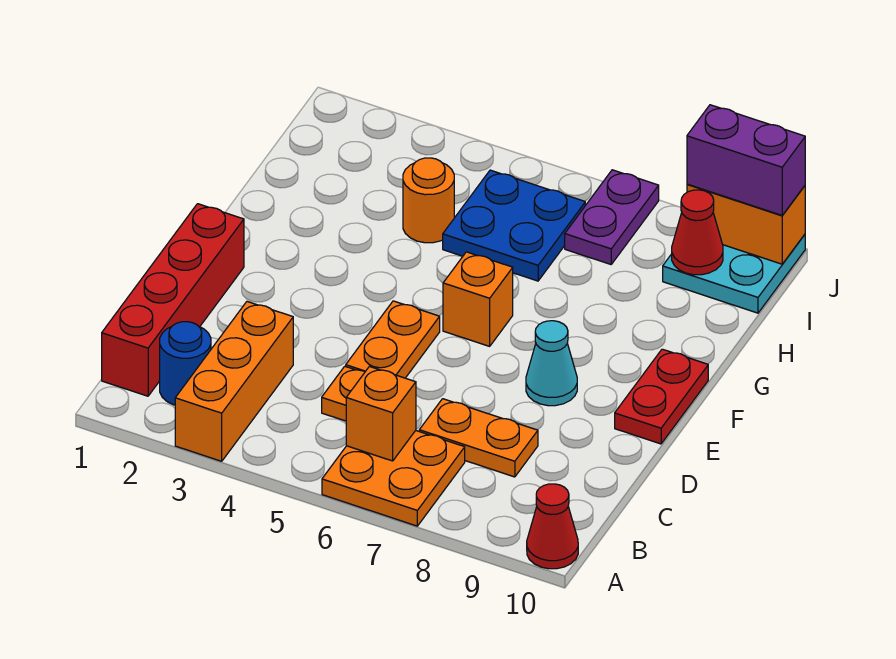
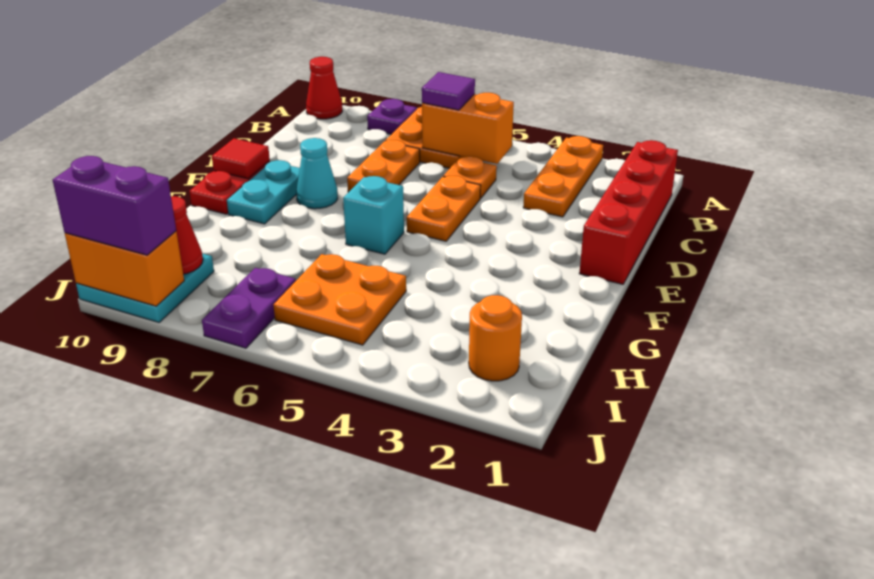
orange brick A3:C3 level 1 -> orange plate A3:C3 level 1
none -> purple plate A8 level 1
blue round brick B2 level 1 -> none
orange brick B6 level 2 -> orange brick B5:B6 level 2
none -> purple tile B6 level 3
orange plate C7:C8 level 1 -> orange plate C7:D7 level 1
none -> cyan plate E9:F9 level 1
none -> red tile E10 level 2
orange brick F6 level 1 -> cyan brick F6 level 1
orange round brick H4 level 1 -> orange round brick I2 level 1
blue plate H5:I6 level 1 -> orange plate H5:I6 level 1

